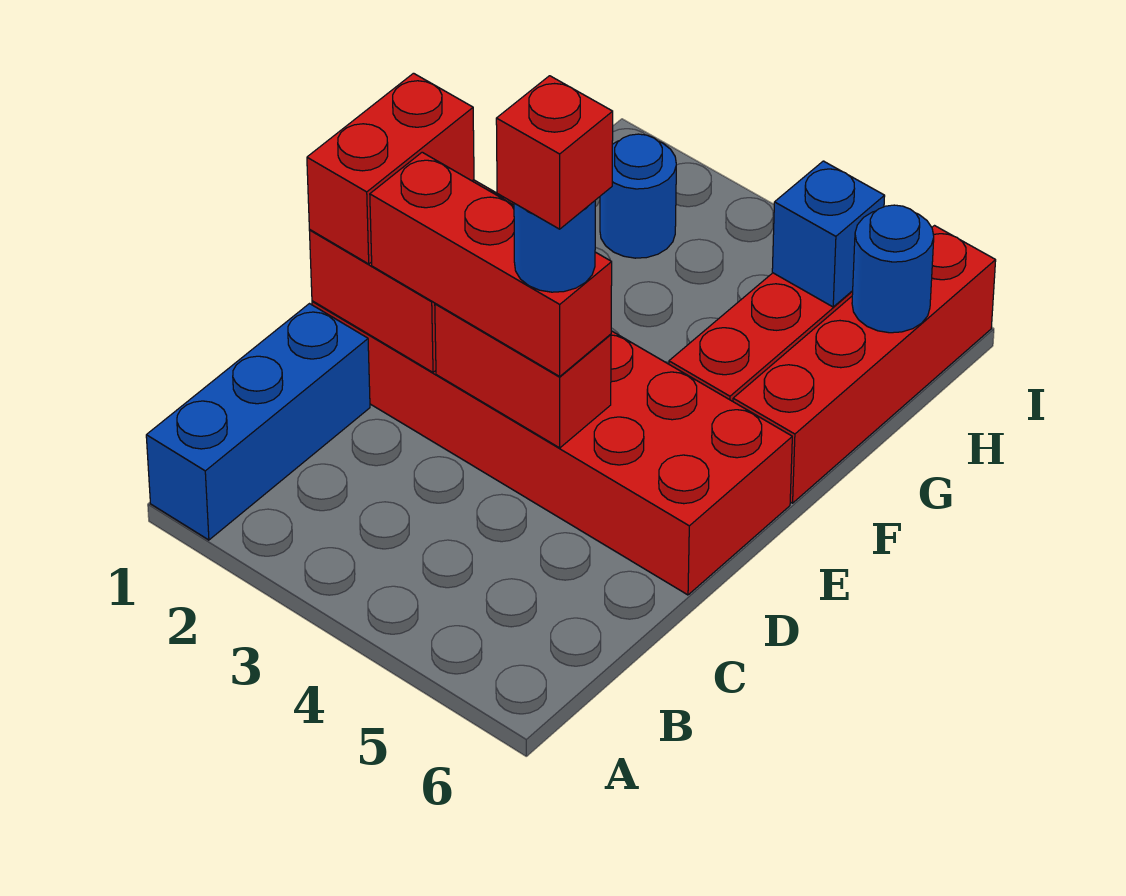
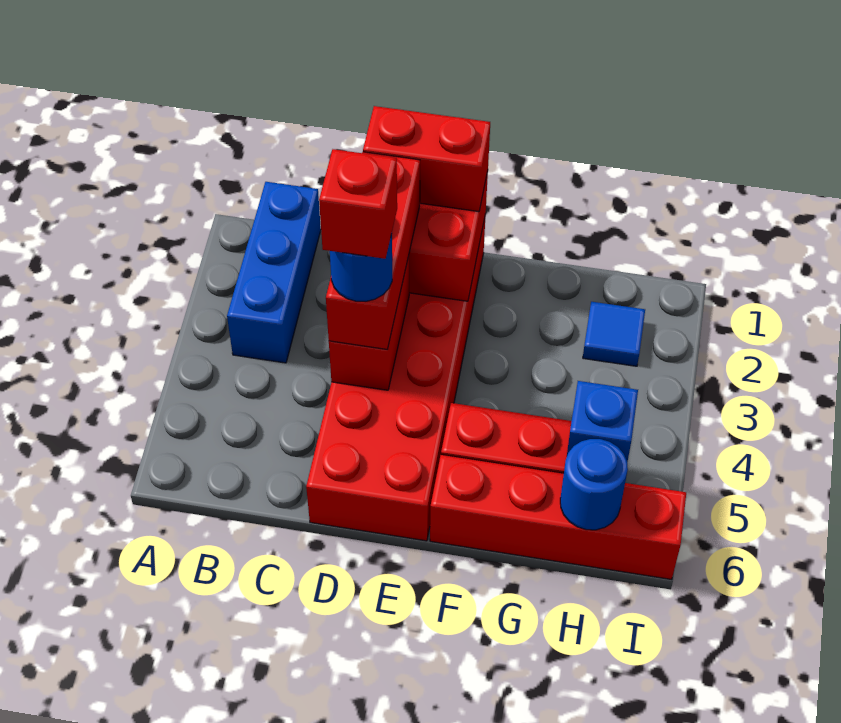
blue brick A1:C1 level 1 -> blue brick B1:B3 level 1
blue round brick H2 level 1 -> blue tile H2 level 1

